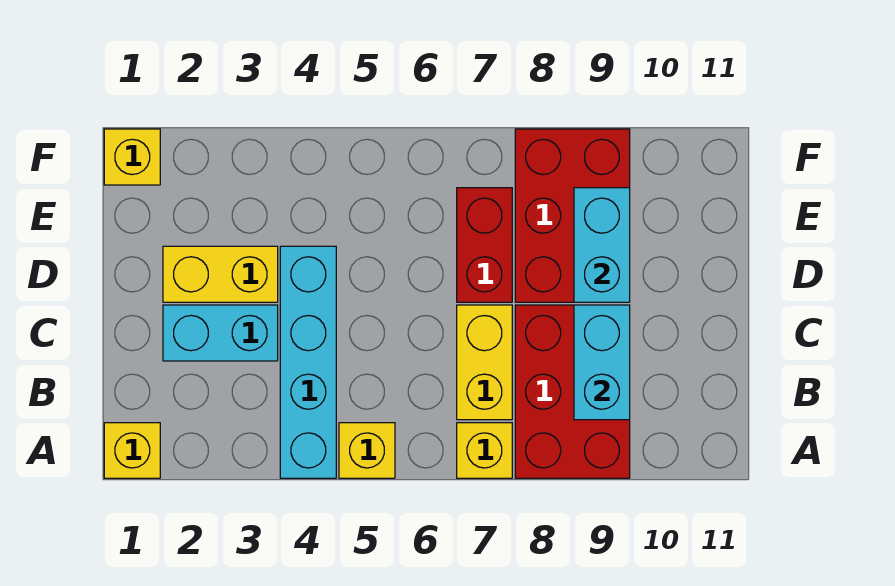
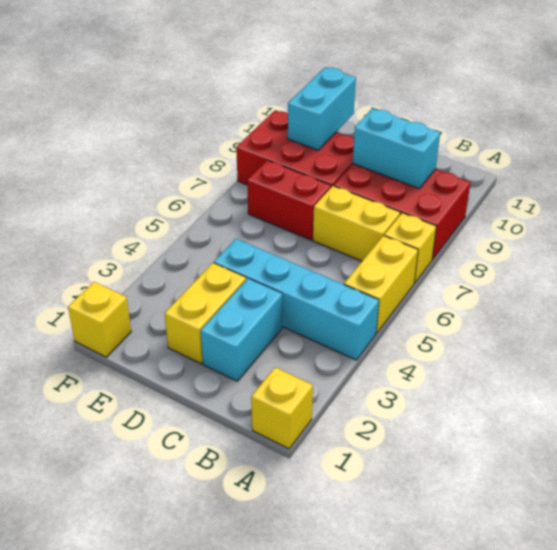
yellow brick A5 level 1 -> yellow brick A5:A6 level 1
cyan brick D9:E9 level 2 -> cyan brick E9:E10 level 2

